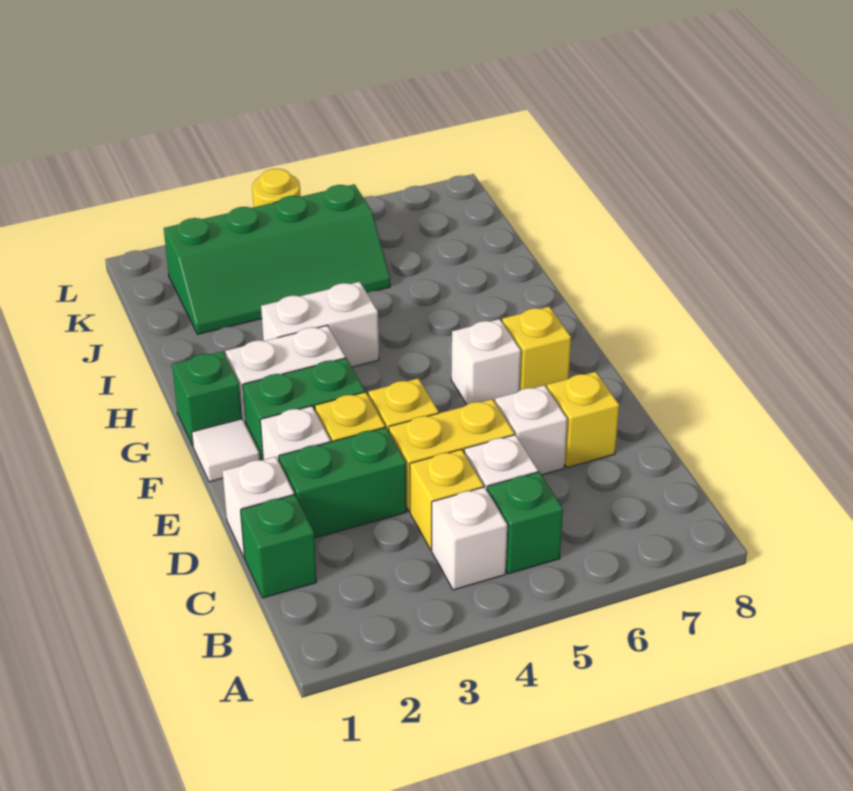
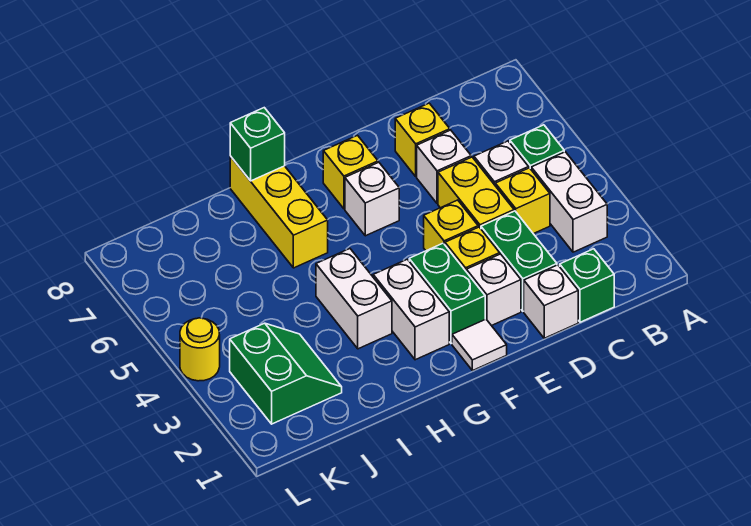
white brick B4 level 1 -> white brick B3:B4 level 1
green brick G1 level 1 -> green brick H8 level 2
none -> yellow brick H6:H8 level 1
green slope J2:K5 level 1 top K -> green slope J2:K3 level 1 top K

